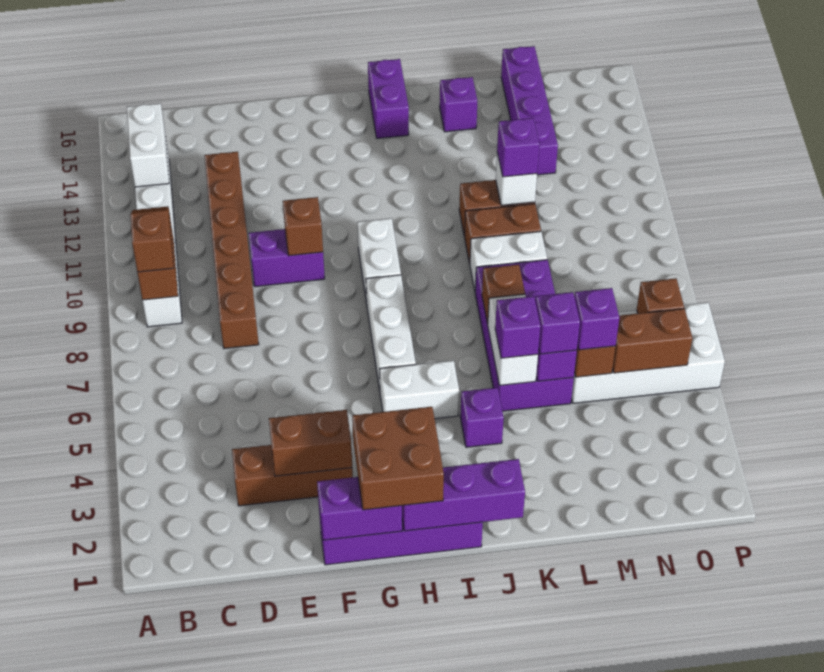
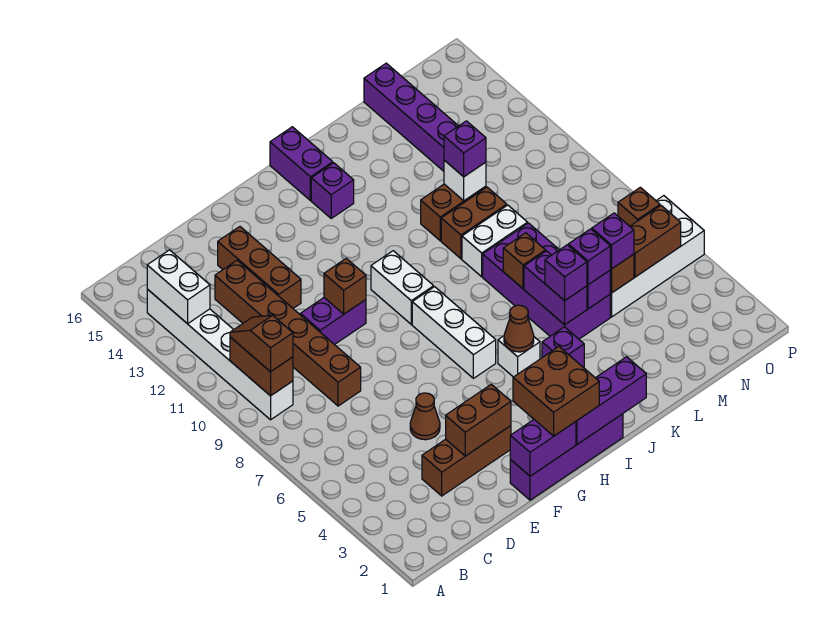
none -> brown cone E5 level 1
none -> brown brick E12:E14 level 1
white brick H5:I5 level 1 -> white brick I5 level 1
none -> brown cone I5 level 2
white brick K5:K6 level 2 -> purple brick K5:K6 level 2
purple brick K15 level 1 -> purple brick I14 level 1

